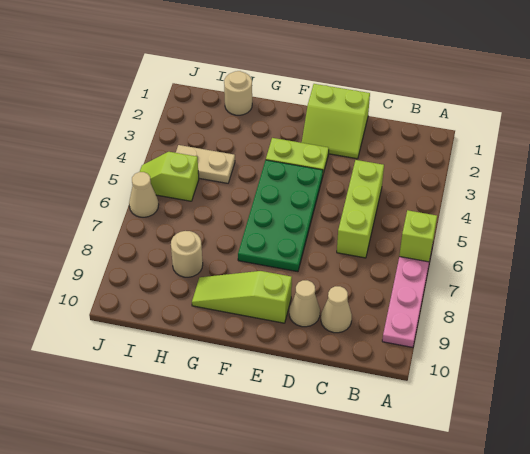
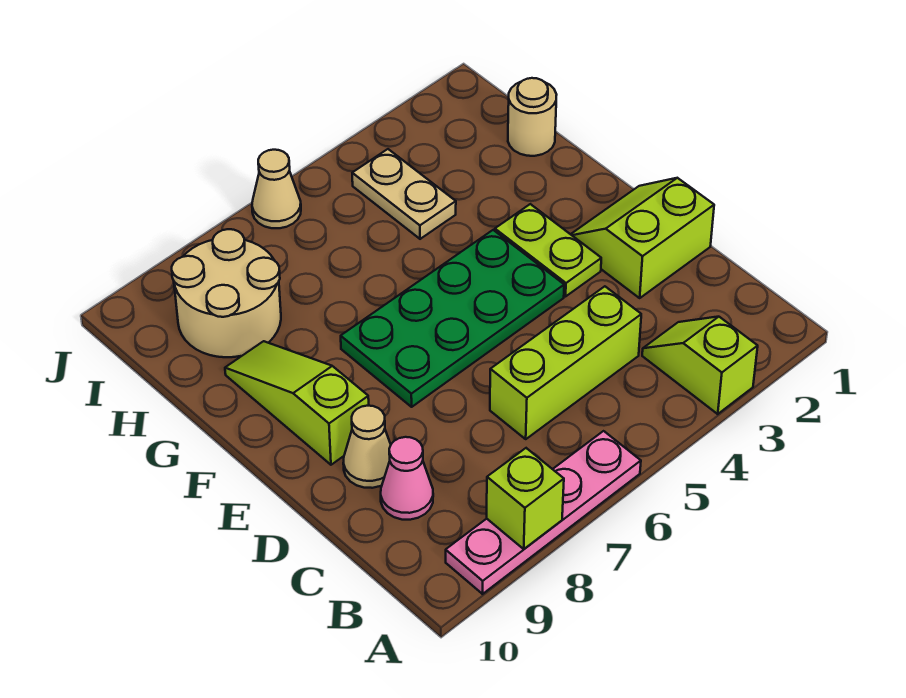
lime brick A6 level 2 -> lime brick A8 level 2
tan cone C9 level 1 -> pink cone C9 level 1
lime slope D1:E2 level 1 top 1 -> lime slope D1:E2 level 1 top D
tan round brick H8 level 1 -> tan round brick H8:I9 level 1
lime slope I5:J5 level 1 top I -> lime slope A3:B3 level 1 top A

